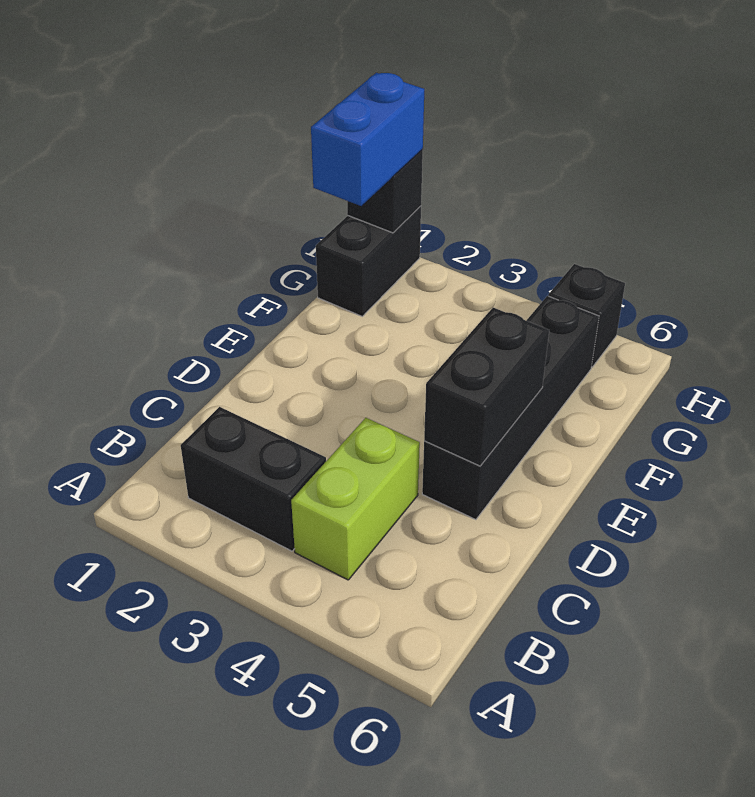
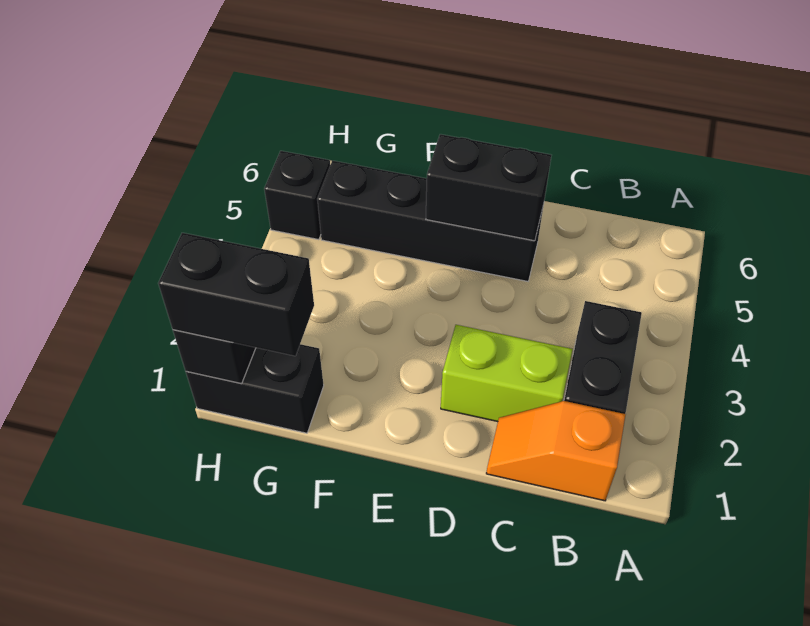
none -> orange slope B1:C1 level 1 top B
lime brick B4:C4 level 1 -> lime brick C2:D2 level 1
blue brick G1:H1 level 3 -> black brick G1:H1 level 3

